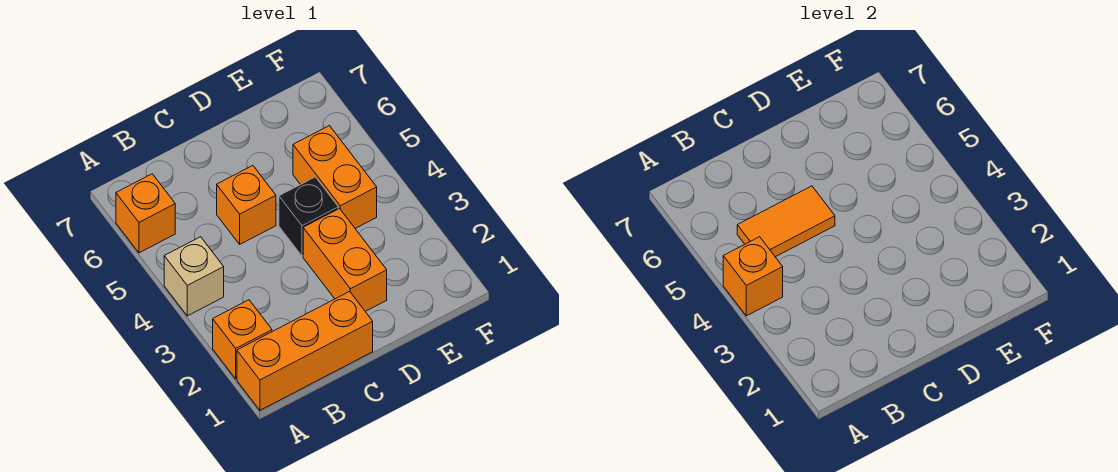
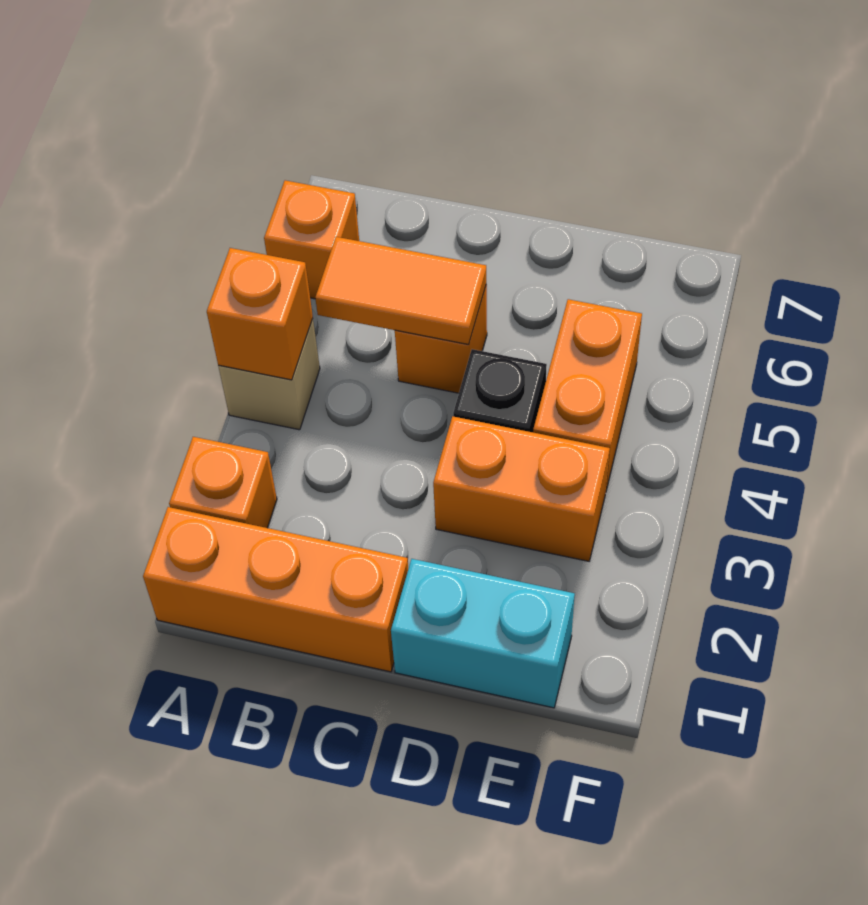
none -> cyan brick D1:E1 level 1
orange brick D2:D3 level 1 -> orange brick D3:E3 level 1

